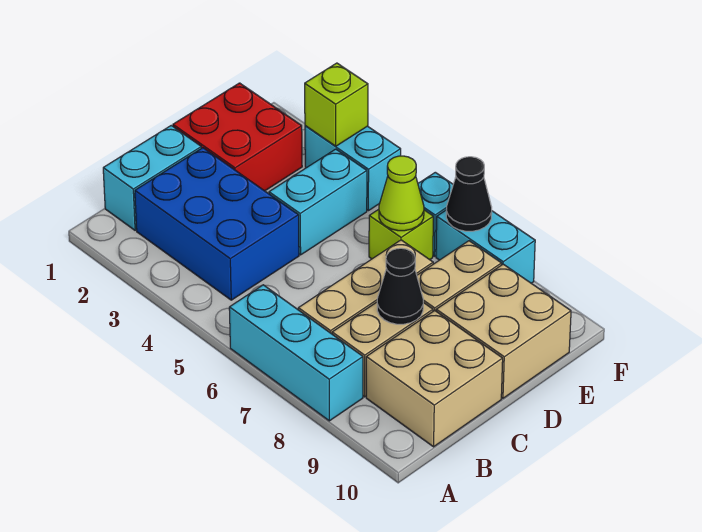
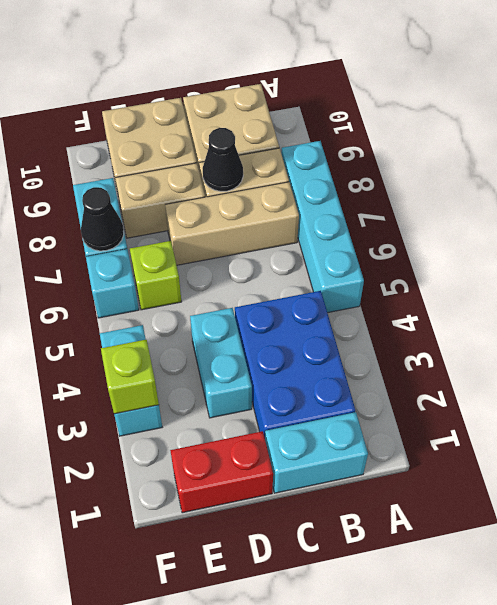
cyan brick A6:A8 level 1 -> cyan brick A5:A8 level 1
red brick D1:E2 level 1 -> red brick D1:E1 level 1
cyan brick D4:E4 level 1 -> cyan brick D3:D4 level 1
lime cone E6 level 2 -> none

